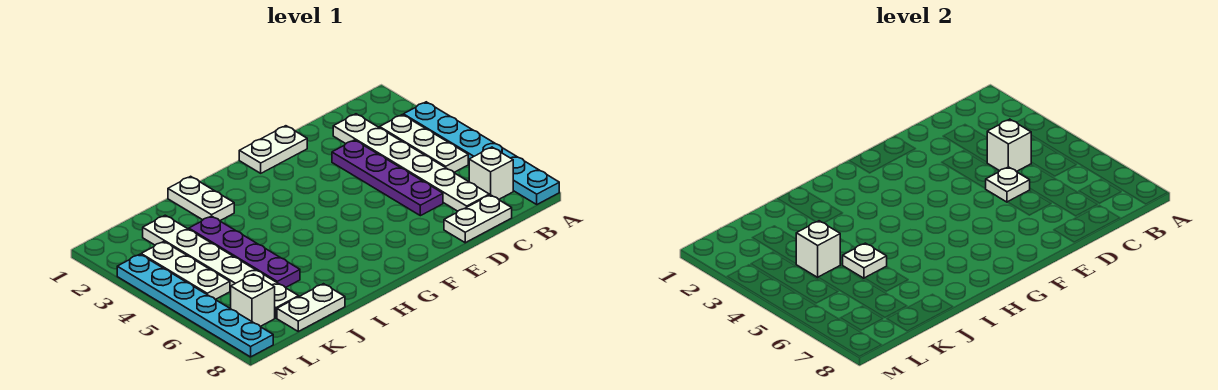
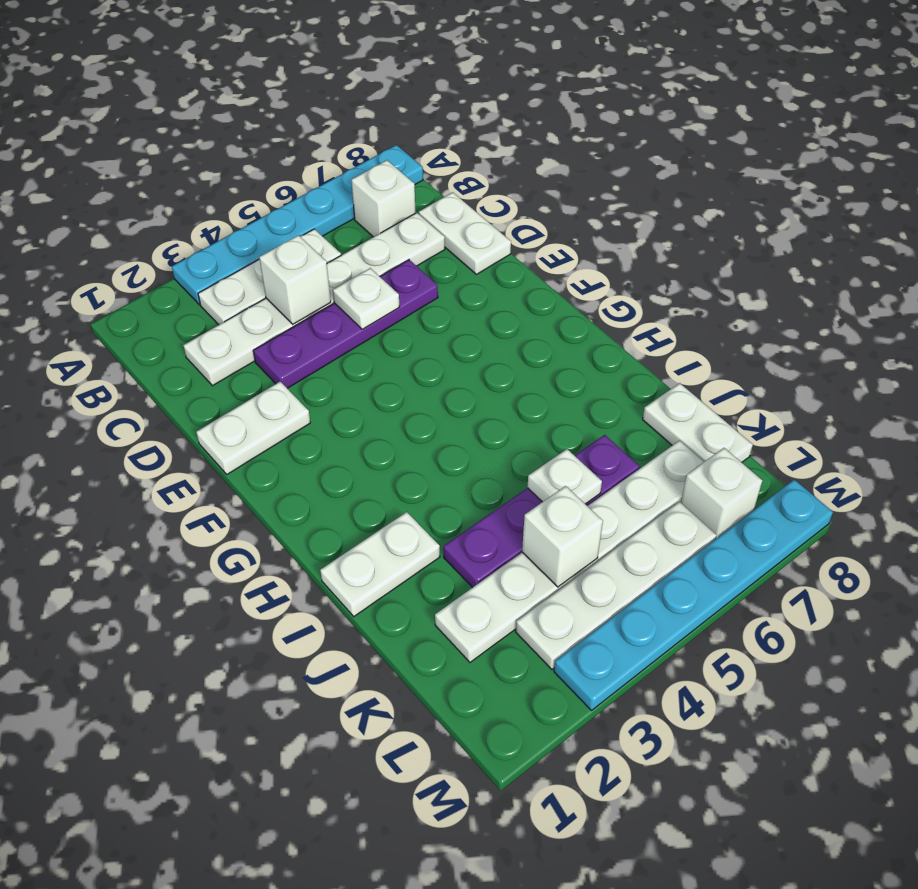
white plate E1:F1 level 1 -> white plate E1:E2 level 1
white plate L3:L5 level 1 -> white plate L3:L6 level 1

